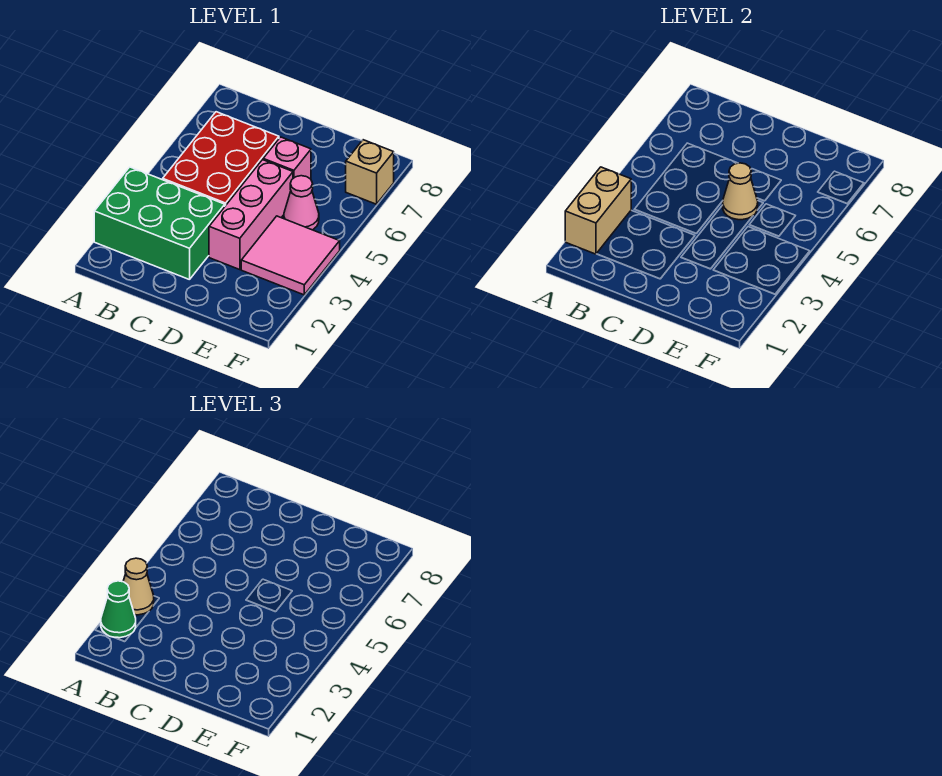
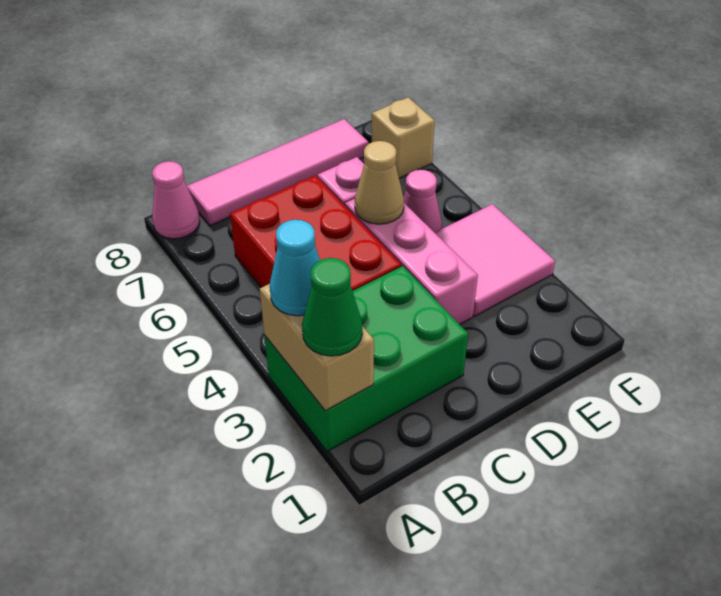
tan cone A3 level 3 -> cyan cone A3 level 3
none -> pink cone A8 level 1
none -> pink tile B8:E8 level 1

